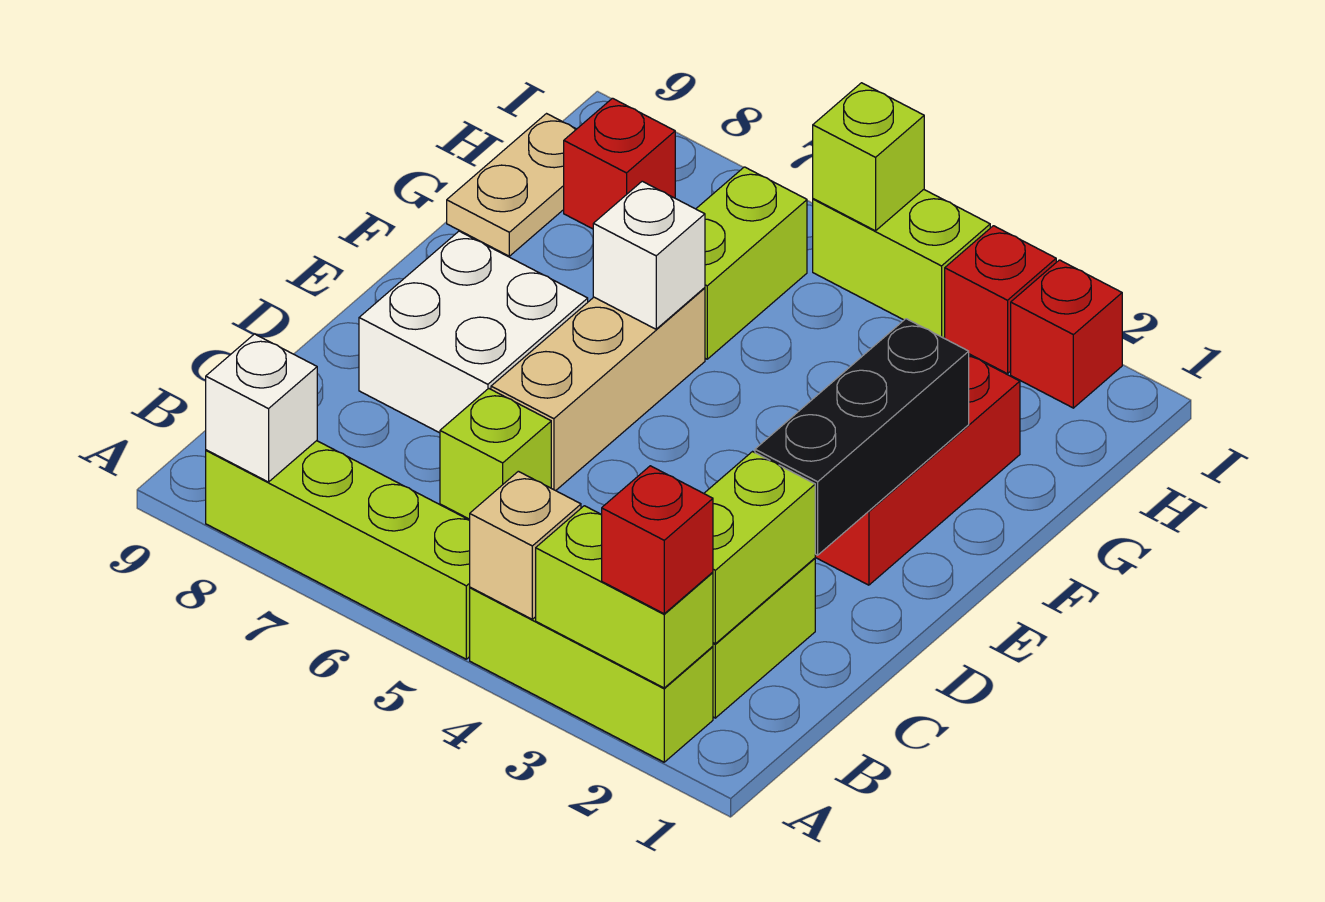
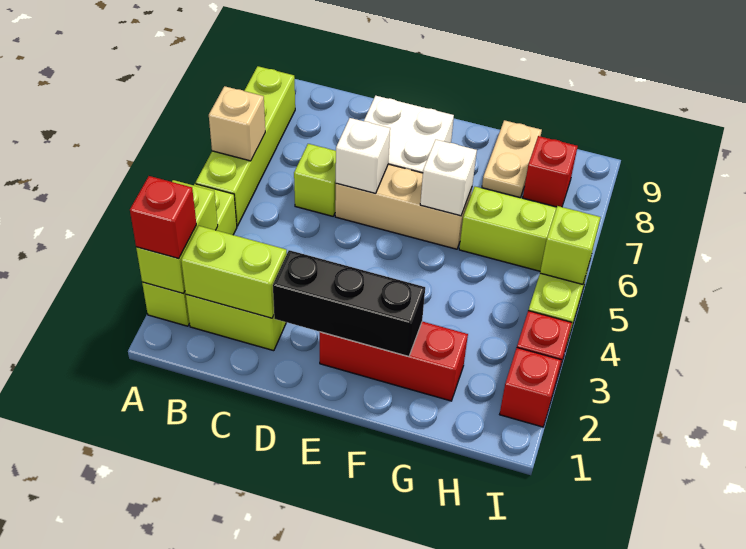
tan brick A4 level 2 -> tan brick A6 level 2
white brick A8 level 2 -> white brick D6 level 2
tan plate G9:H9 level 1 -> tan plate G8:G9 level 1

